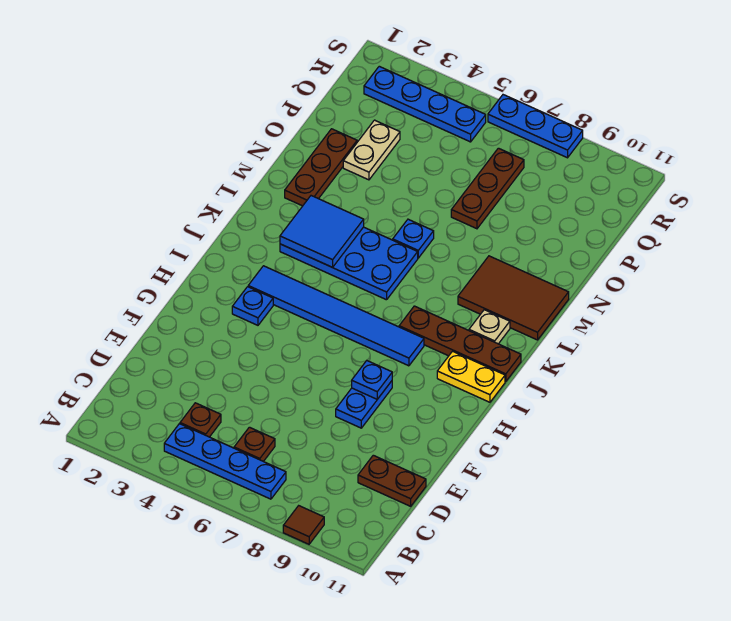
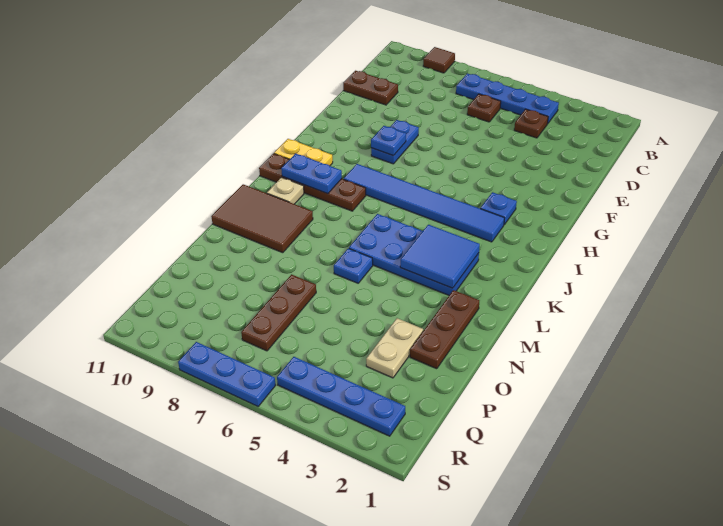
none -> blue plate J9:J10 level 2

